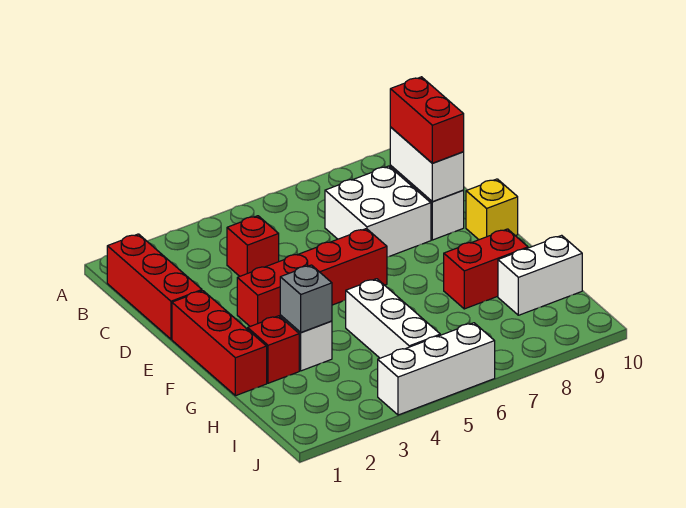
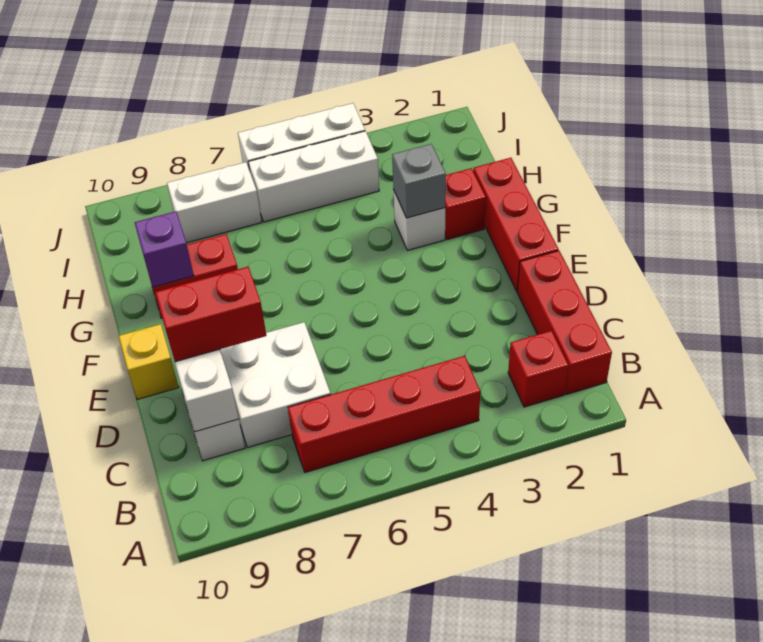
red brick C4 level 1 -> red brick B2 level 1
red brick C9:D9 level 3 -> red brick D8:D9 level 3
red brick E3:E6 level 1 -> red brick B4:B7 level 1
white brick G5:I5 level 1 -> white brick I4:I6 level 1
none -> purple brick G9 level 2
white brick H9:H10 level 1 -> white brick I7:I8 level 1

